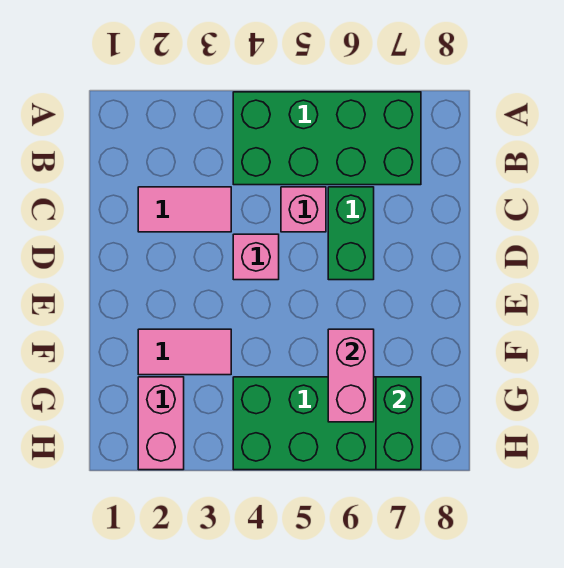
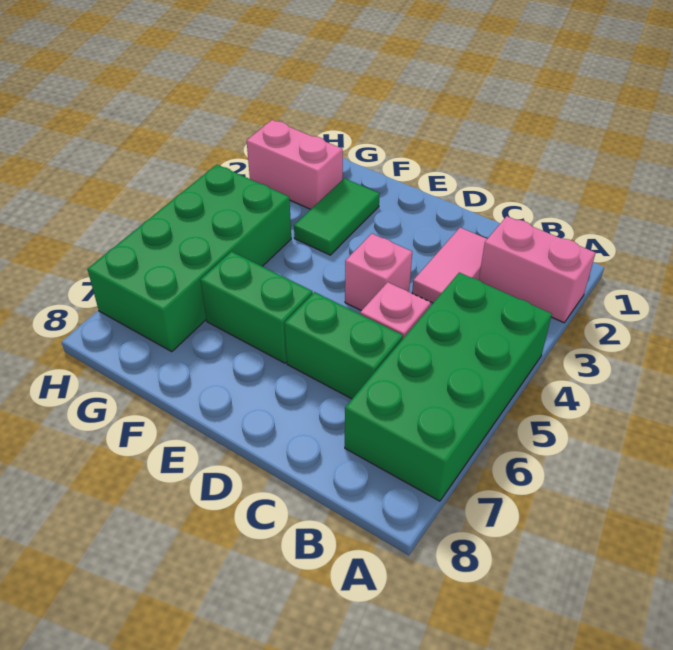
pink tile F2:F3 level 1 -> green tile F2:F3 level 1
pink brick F6:G6 level 2 -> pink brick A2:B2 level 1
green brick G7:H7 level 2 -> green brick E6:F6 level 1

